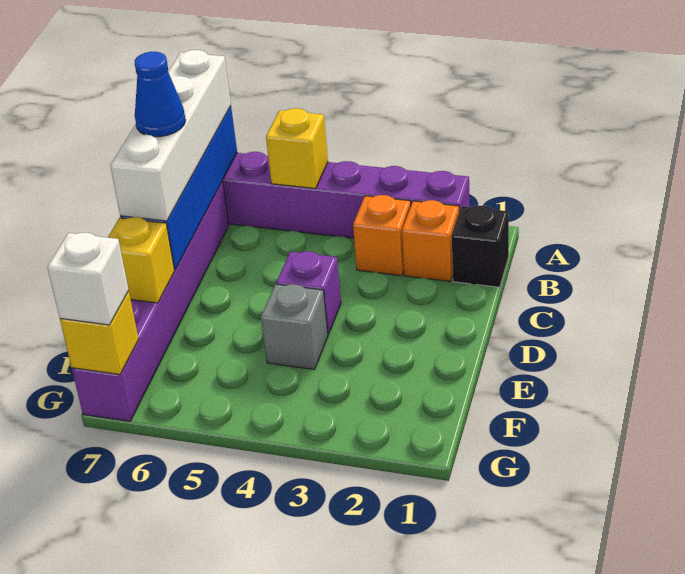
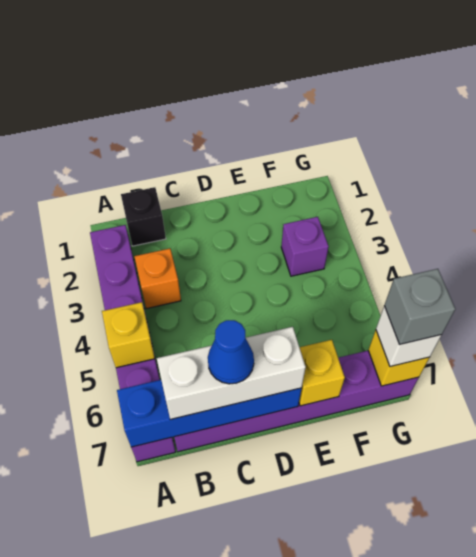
white brick A7:D7 level 3 -> white brick B7:D7 level 3
orange brick B2 level 1 -> none
purple brick D4 level 1 -> purple brick F3 level 1
grey brick E4 level 1 -> grey brick G7 level 4

